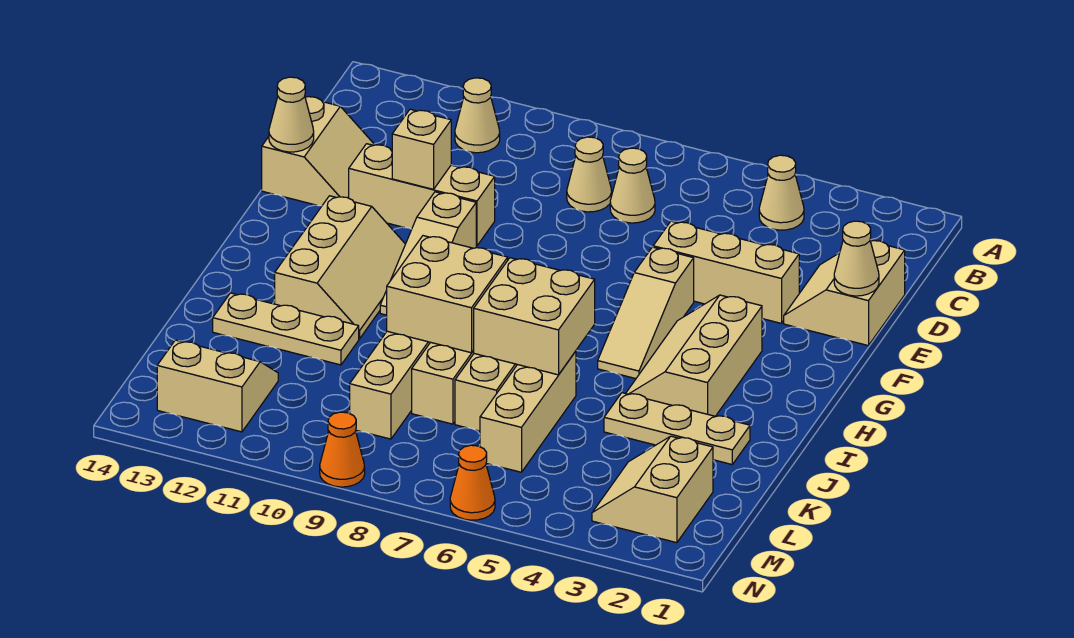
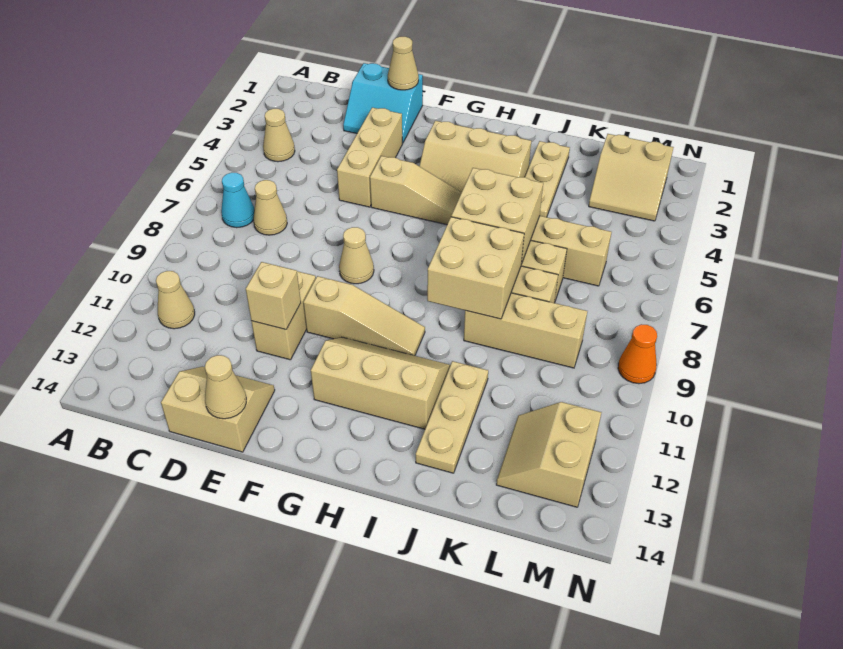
none -> cyan cone B7 level 1
tan cone C8 level 1 -> tan cone F8 level 1
tan slope D1:E2 level 1 top 1 -> cyan slope D1:E2 level 1 top 1
tan brick E10:E12 level 1 -> tan brick E10:E11 level 1
orange cone N6 level 1 -> none

